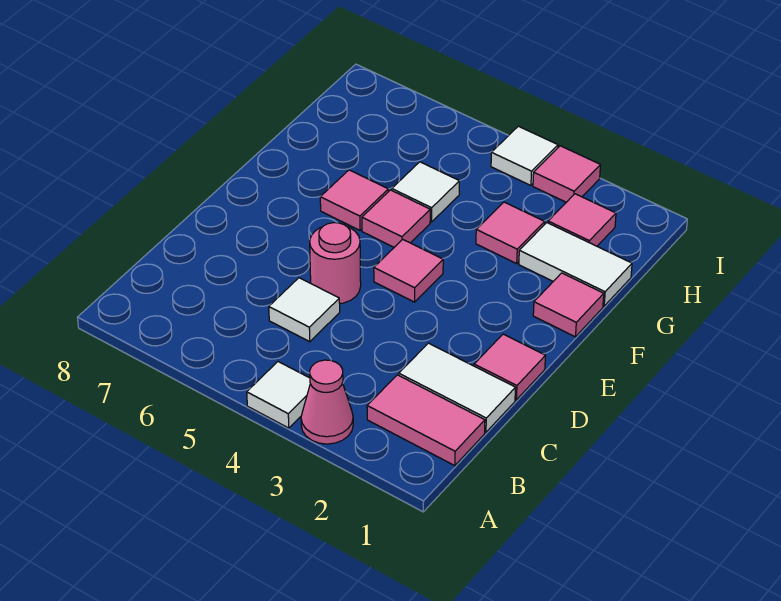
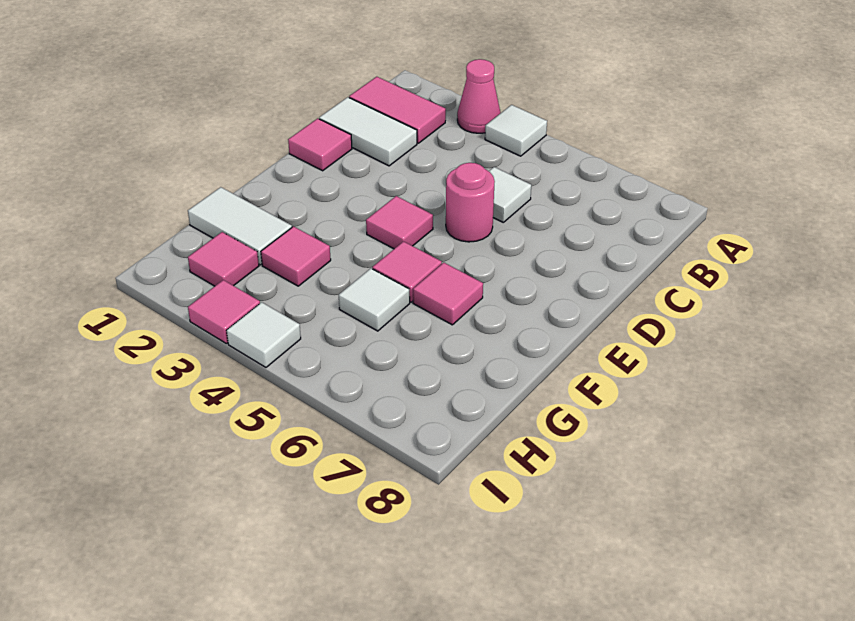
pink tile F1 level 1 -> none

